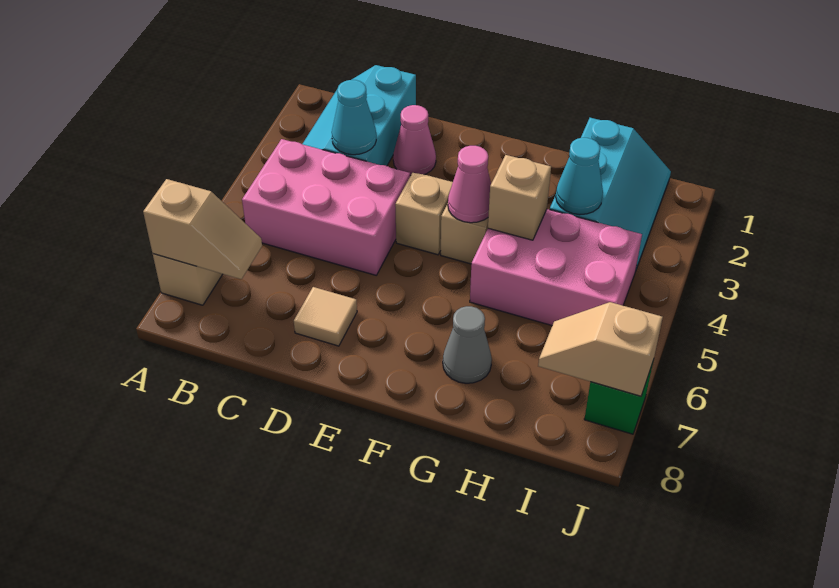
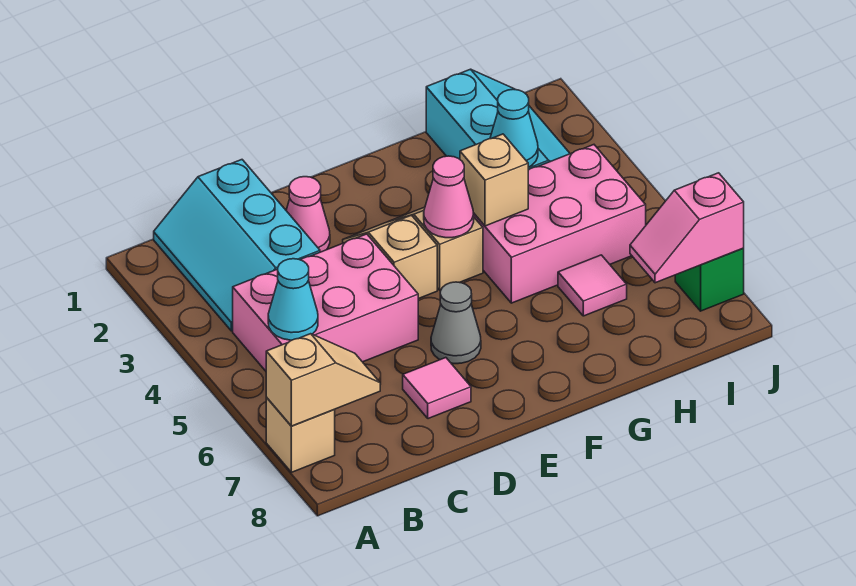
cyan cone C3 level 2 -> cyan cone B5 level 2
tan tile D7 level 1 -> pink tile D7 level 1
grey cone G7 level 1 -> grey cone E6 level 1
none -> pink tile H6 level 1
tan slope I7:J7 level 2 top J -> pink slope I7:J7 level 2 top J

